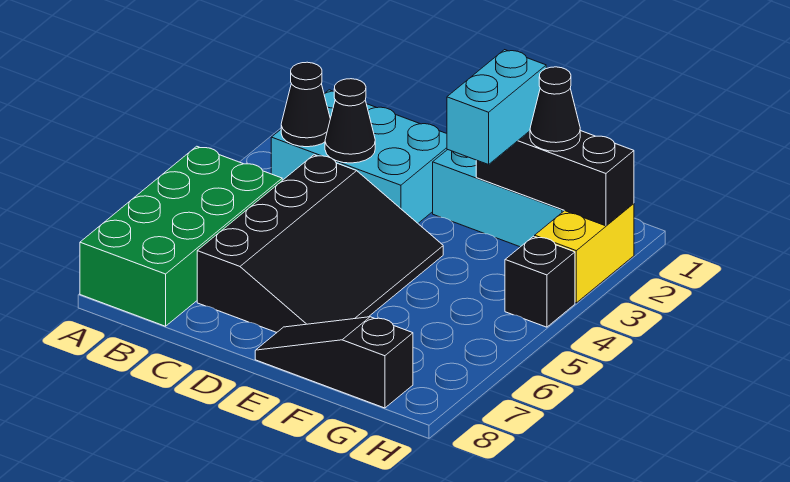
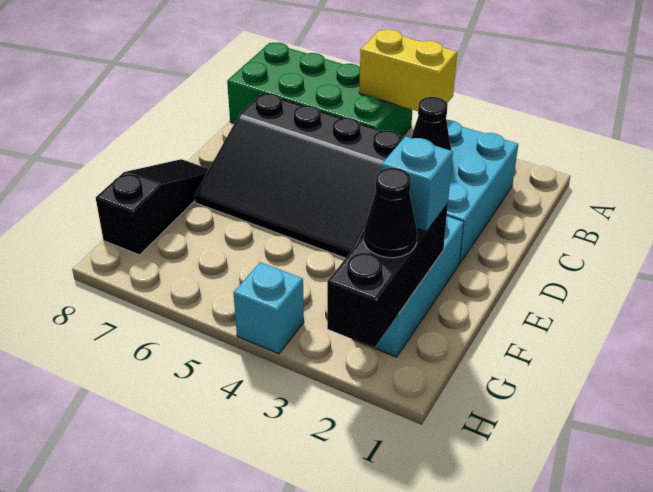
black cone B3 level 2 -> none
cyan brick F2:F3 level 3 -> cyan brick F2 level 3
yellow brick H2:H3 level 1 -> yellow brick A4:A5 level 2
black brick H4 level 1 -> cyan brick H4 level 1

